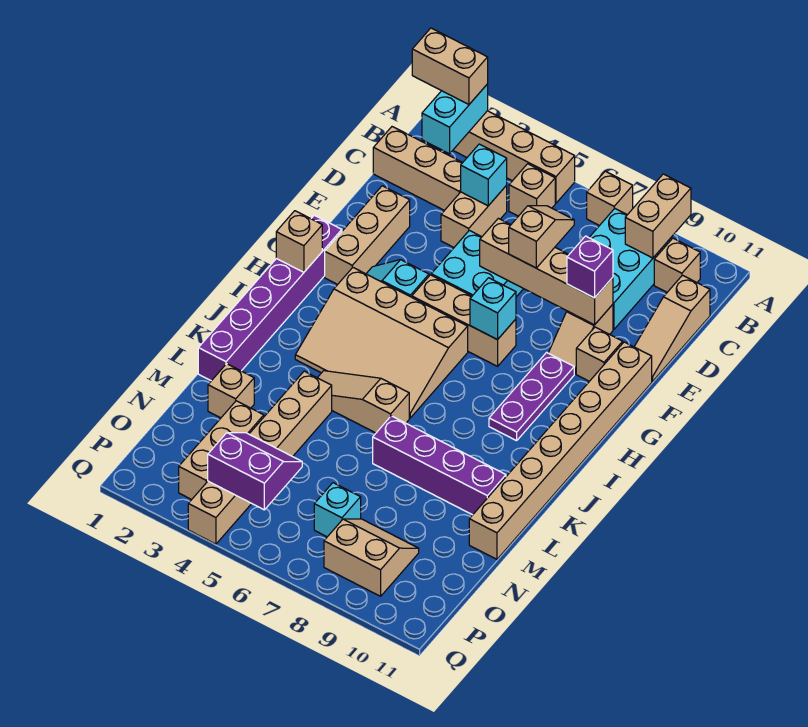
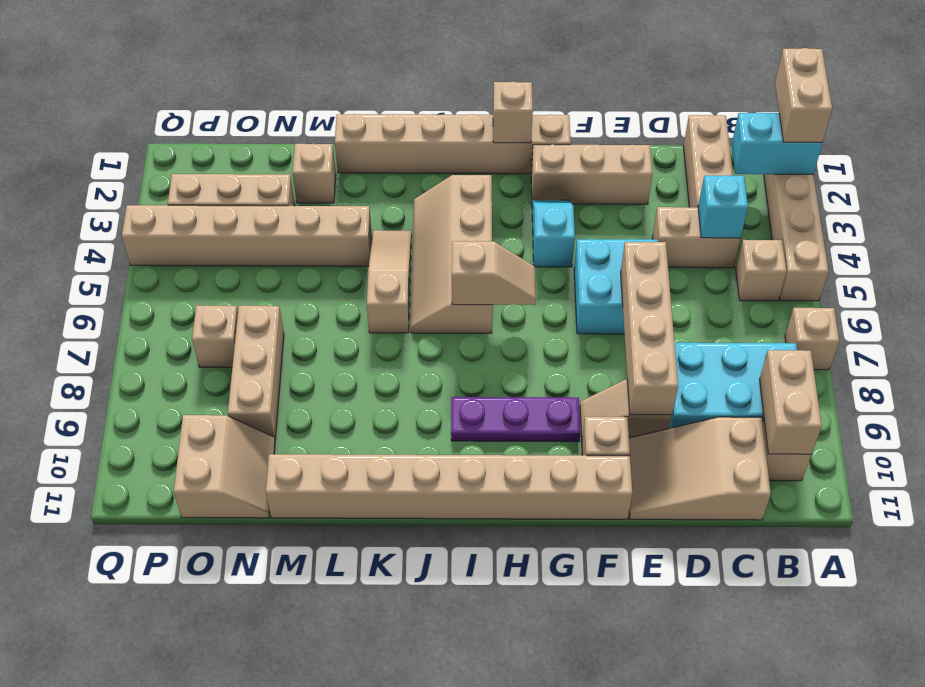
tan brick A9:B9 level 2 -> tan brick B9:B10 level 2
tan slope C11:E11 level 1 top C -> tan slope C10:E11 level 1 top C
tan slope D7:E7 level 3 top E -> tan slope H6:I6 level 2 top I
purple brick E9 level 3 -> none
purple brick G1:L1 level 1 -> tan brick G1:L1 level 1
tan brick G5:G7 level 1 -> tan brick N7:N9 level 1
cyan brick G7 level 2 -> none
tan slope H3:J6 level 1 top H -> tan slope I3:J6 level 1 top I
purple brick L7:L10 level 1 -> none
purple slope O4:P5 level 2 top P -> none
cyan brick O7 level 1 -> tan brick O7 level 1
tan slope O8:P9 level 1 top P -> tan slope N10:O11 level 1 top O

